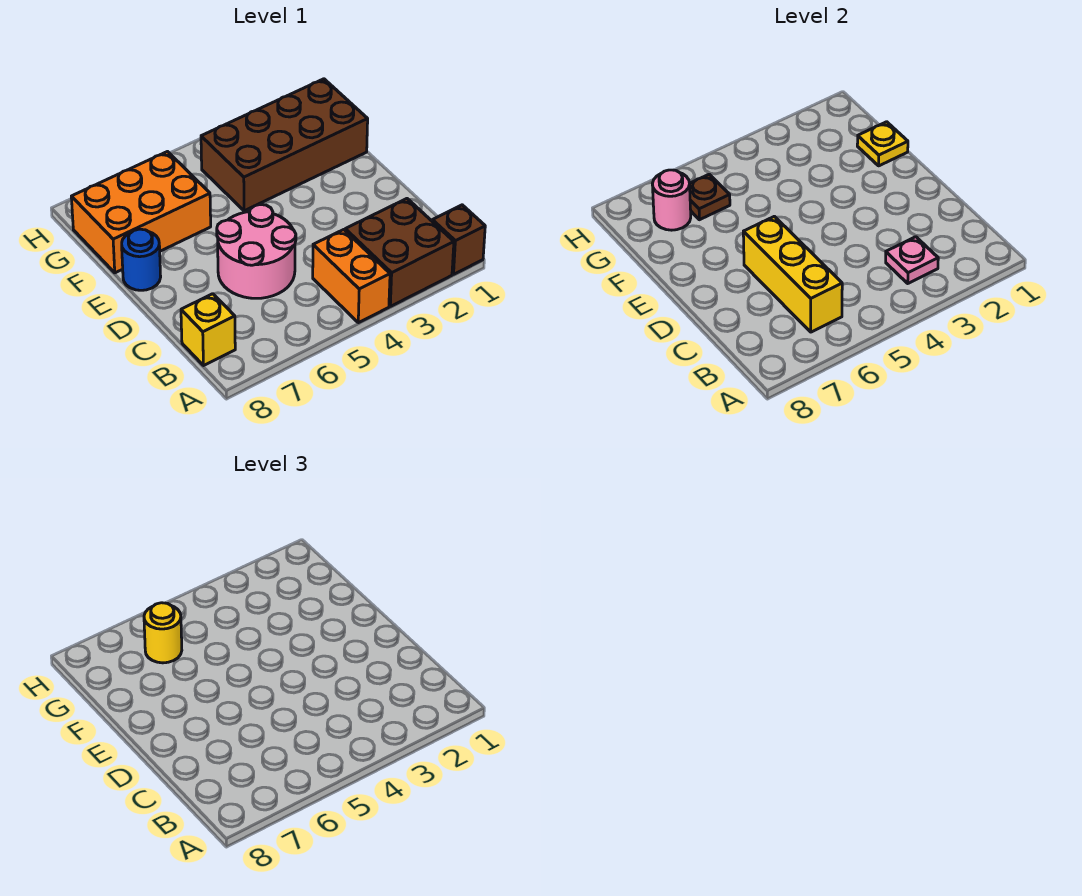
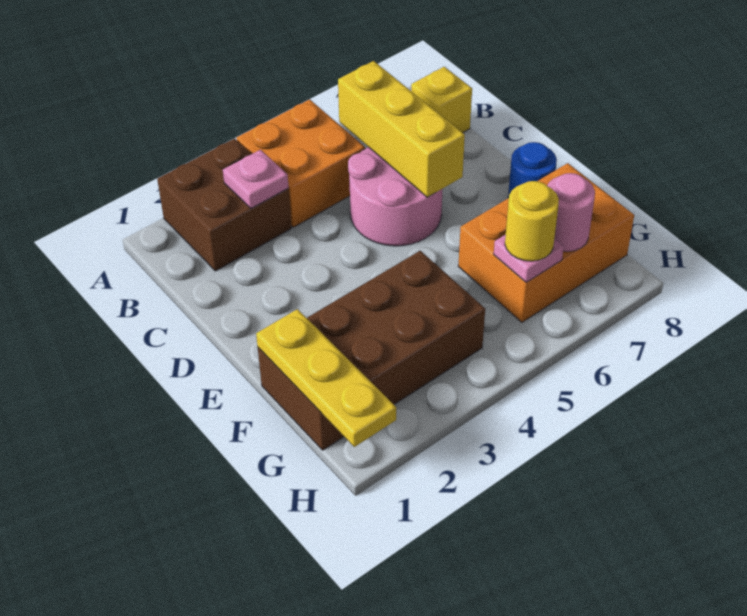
brown brick A1 level 1 -> none
orange brick A4:B4 level 1 -> orange brick A4:B5 level 1
yellow plate F1 level 2 -> yellow plate F1:H1 level 2
brown plate G6 level 2 -> pink plate G6 level 2

